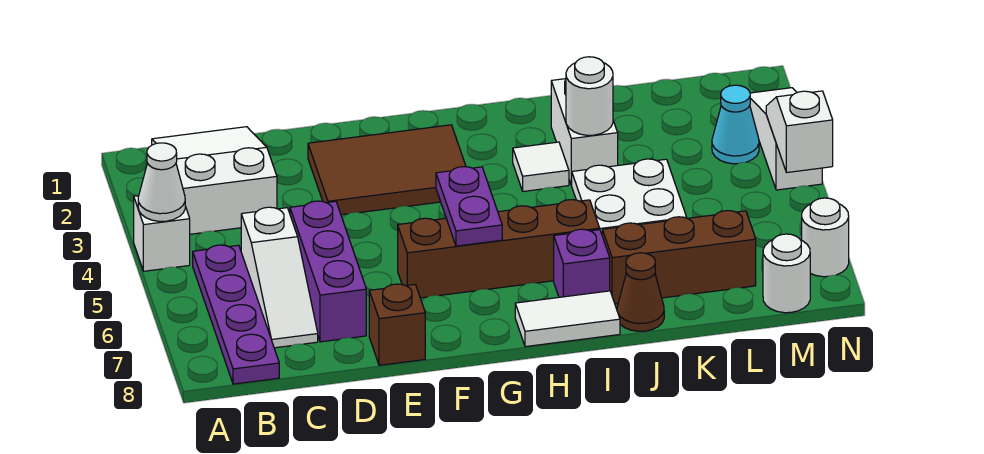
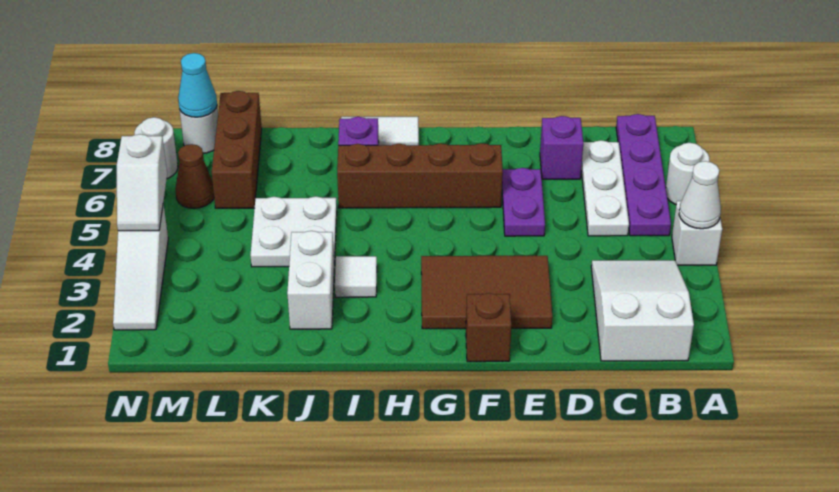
white slope B1:C3 level 1 top 3 -> white slope B1:C3 level 1 top 1
white slope C5:C7 level 1 top 5 -> white plate C5:C7 level 1
purple brick D5:D7 level 1 -> purple brick D7 level 1
brown brick E8 level 1 -> brown brick F1 level 1
purple plate G5:G6 level 2 -> purple plate E5:E6 level 1
white round brick J3 level 2 -> white round brick A6 level 1
brown brick J7:L7 level 1 -> brown brick L6:L8 level 1
brown cone J8 level 1 -> brown cone M6 level 1
cyan cone M3 level 1 -> cyan cone M8 level 2

